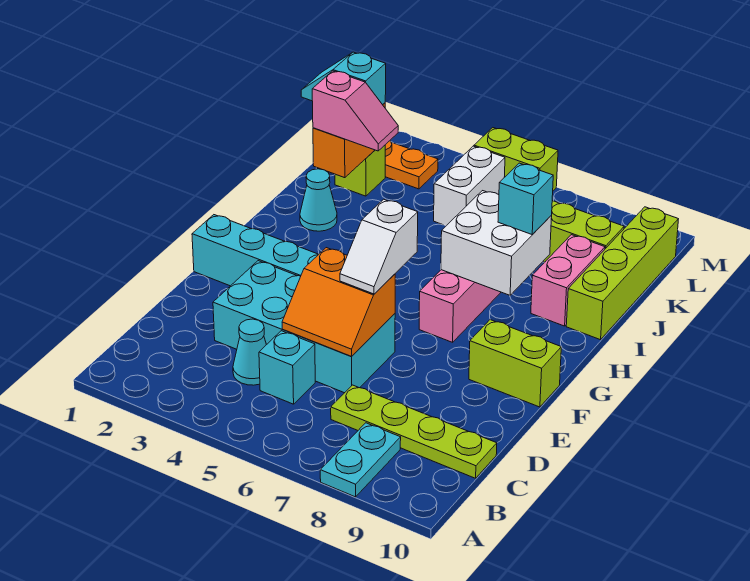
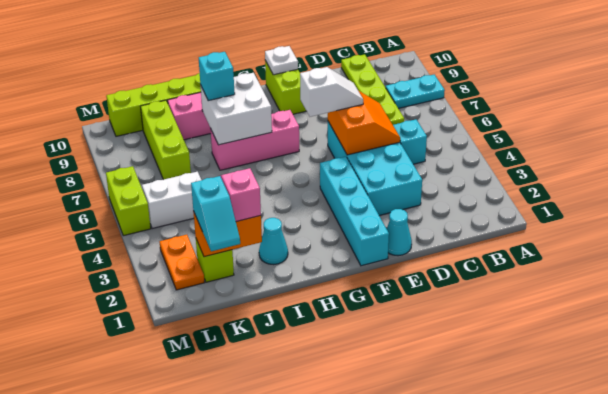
cyan cone C4 level 1 -> cyan cone E1 level 1
none -> white plate F10 level 2

